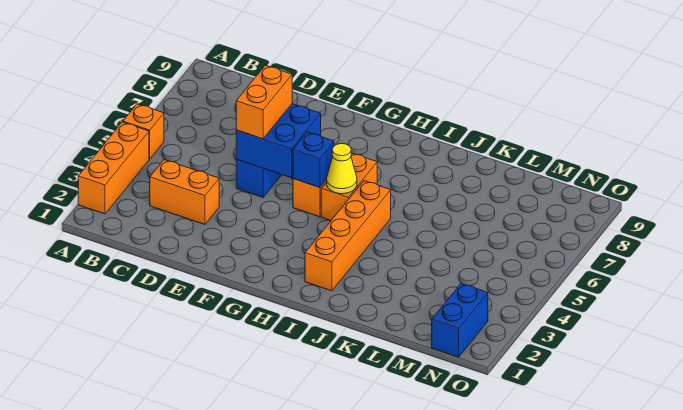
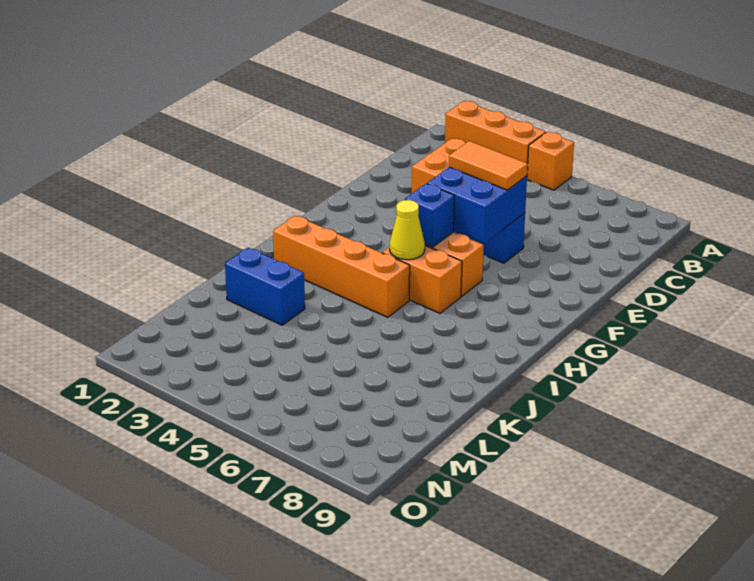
orange brick E5:E6 level 3 -> orange tile E5:E6 level 3
blue brick N1:N2 level 1 -> blue brick K2:K3 level 1

